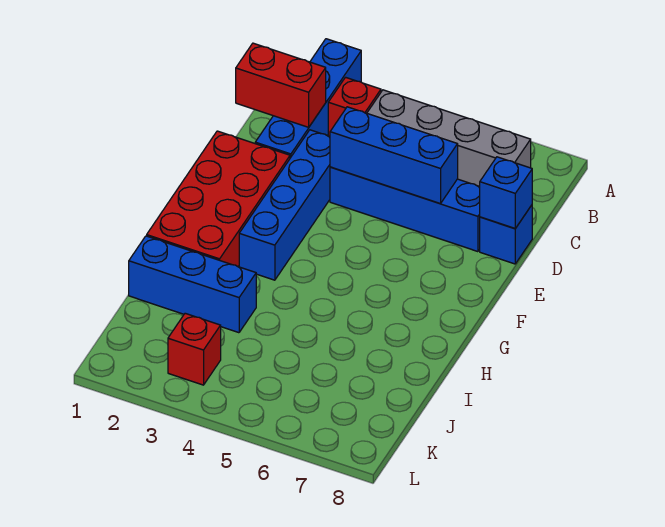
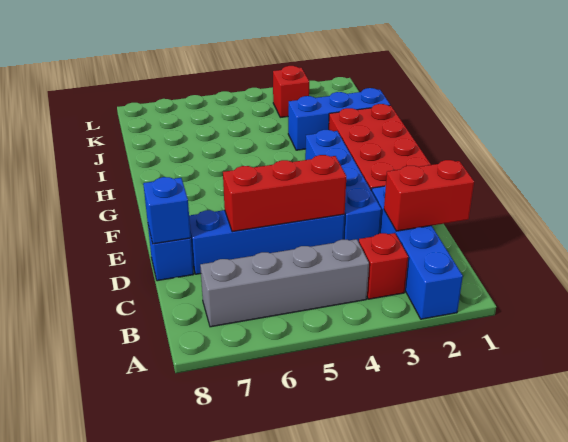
blue brick D4:D6 level 2 -> red brick D4:D6 level 2

